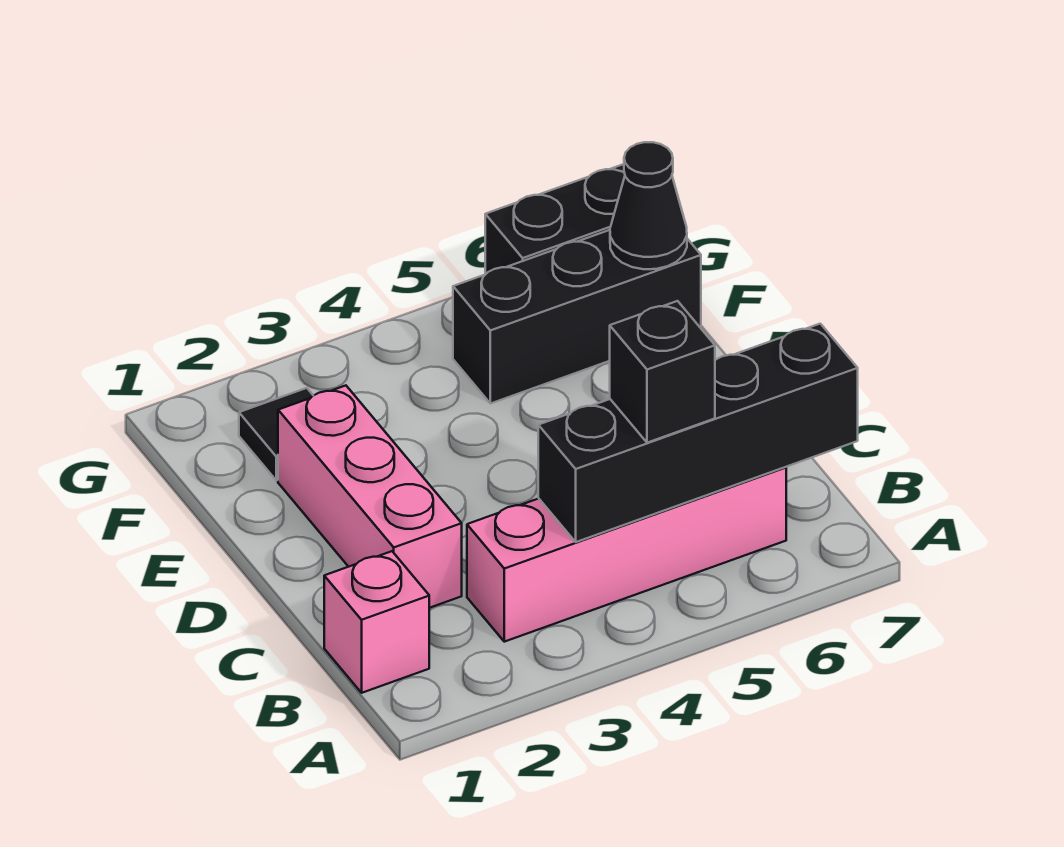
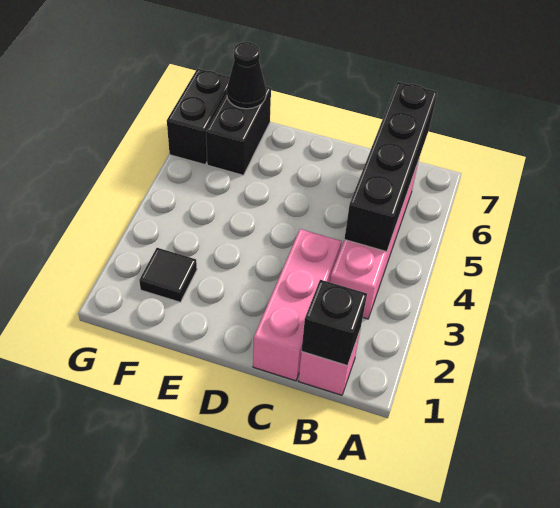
black brick B5 level 3 -> black brick B1 level 2
pink brick C2:E2 level 1 -> pink brick C1:C3 level 1
black brick F5:F7 level 1 -> black brick F6:F7 level 1

